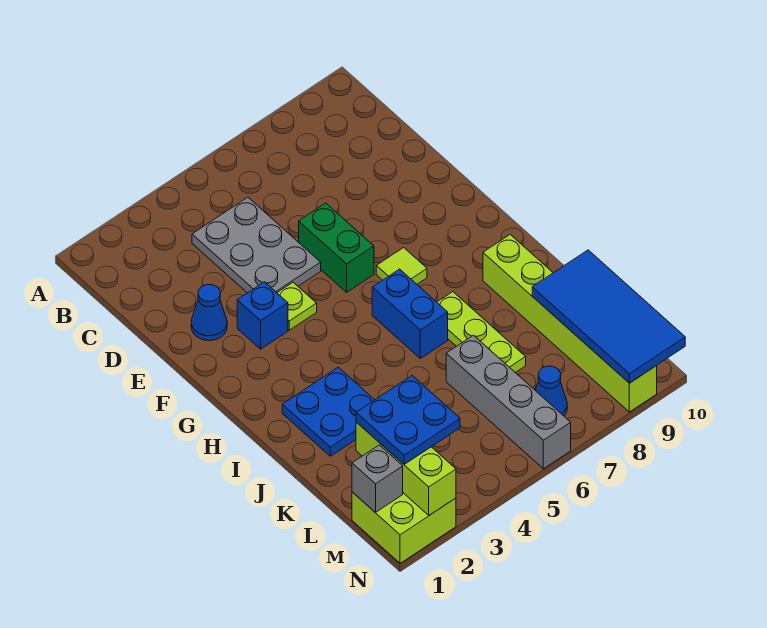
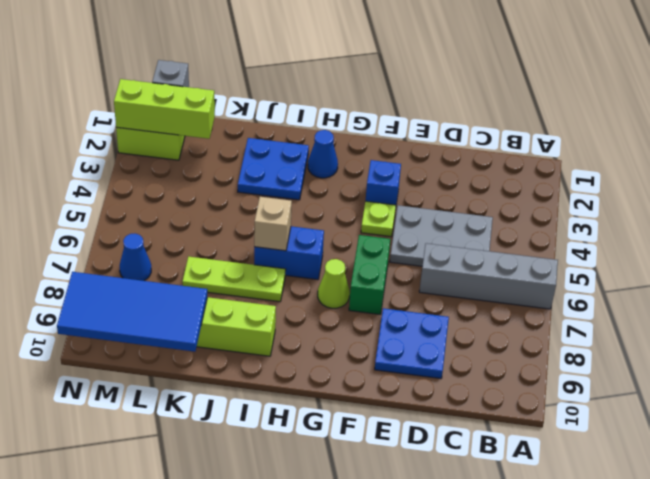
blue cone E2 level 1 -> blue cone H2 level 1
green brick E6:F6 level 1 -> green brick F6:F7 level 1
lime tile G7 level 1 -> lime cone G7 level 1
none -> tan brick I6 level 2
grey brick K6:N6 level 1 -> grey brick A6:D6 level 1
blue plate L2:M3 level 3 -> blue plate D8:E9 level 1

